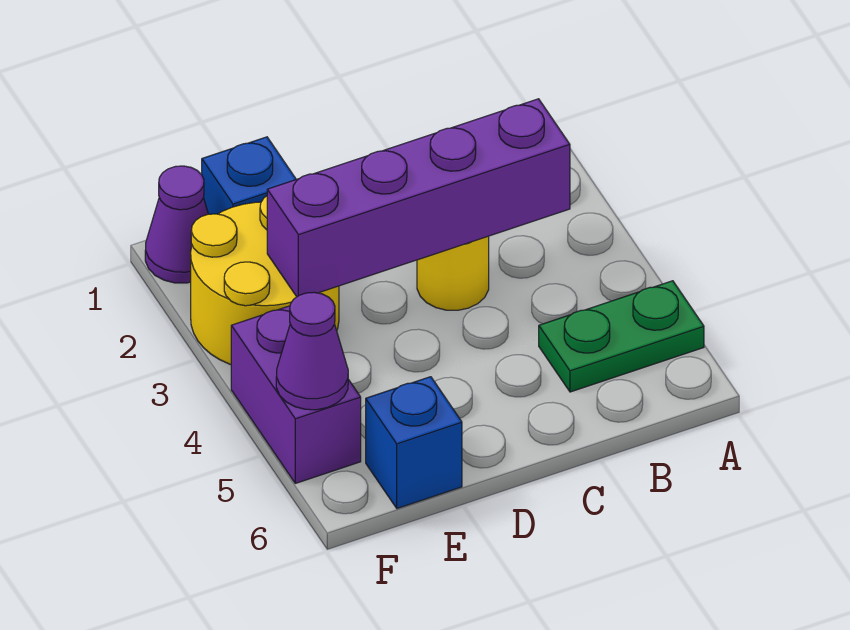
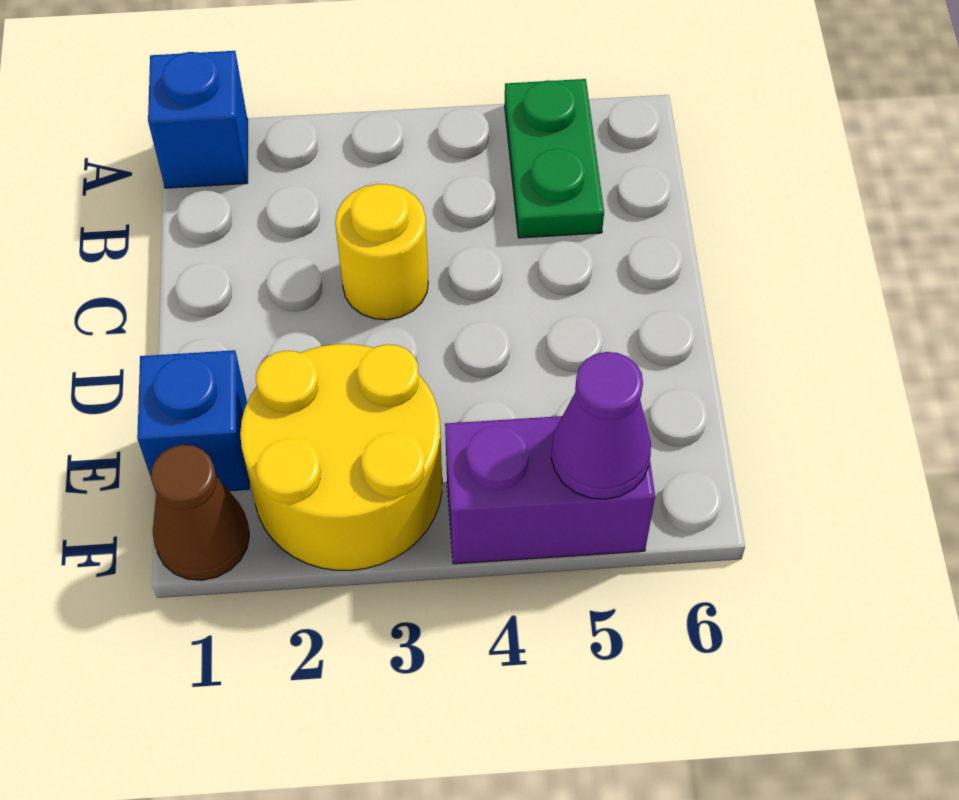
purple brick B3:E3 level 2 -> none
blue brick E6 level 1 -> blue brick A1 level 1
purple cone F1 level 1 -> brown cone F1 level 1

